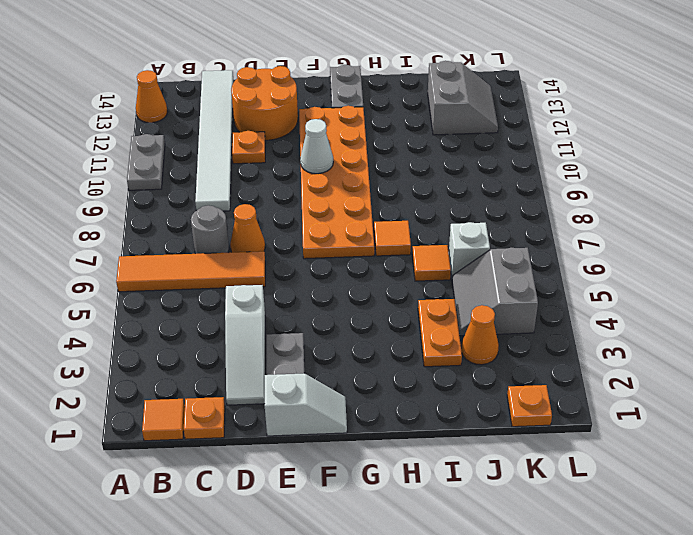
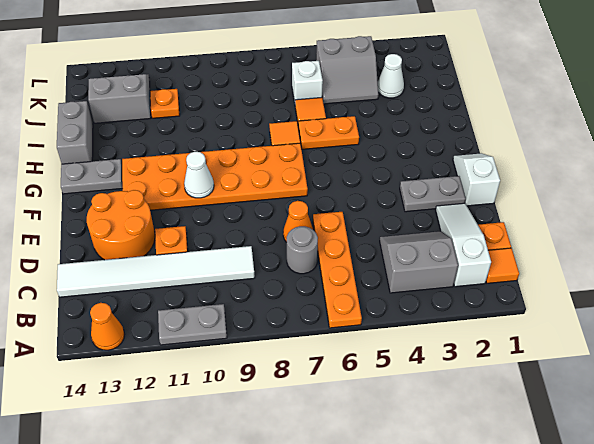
orange tile A6:D6 level 1 -> orange plate A6:D6 level 1
none -> grey slope B3:C4 level 1 top B
white slope D2:D4 level 1 top 4 -> white slope B2:D2 level 1 top B
none -> grey brick H14:I14 level 1
orange plate I3:I4 level 1 -> orange plate H5:H6 level 1
orange cone J3 level 1 -> white cone J3 level 1
orange plate K1 level 1 -> orange plate J11 level 1

